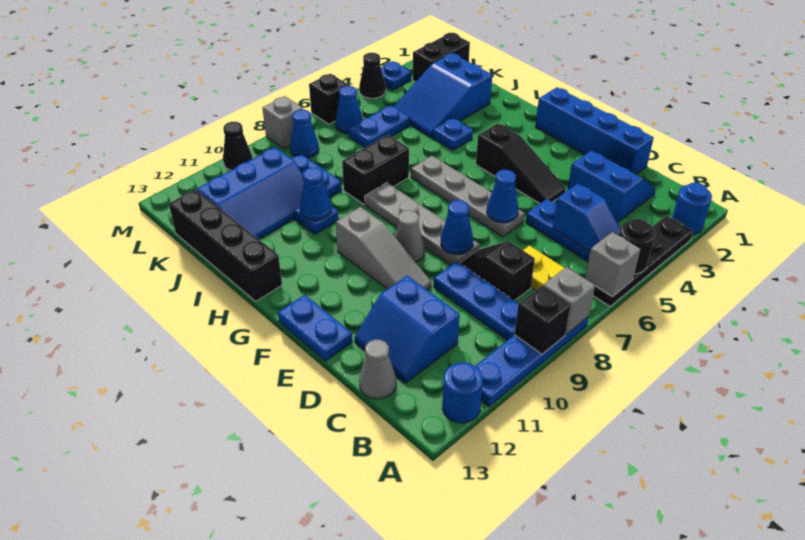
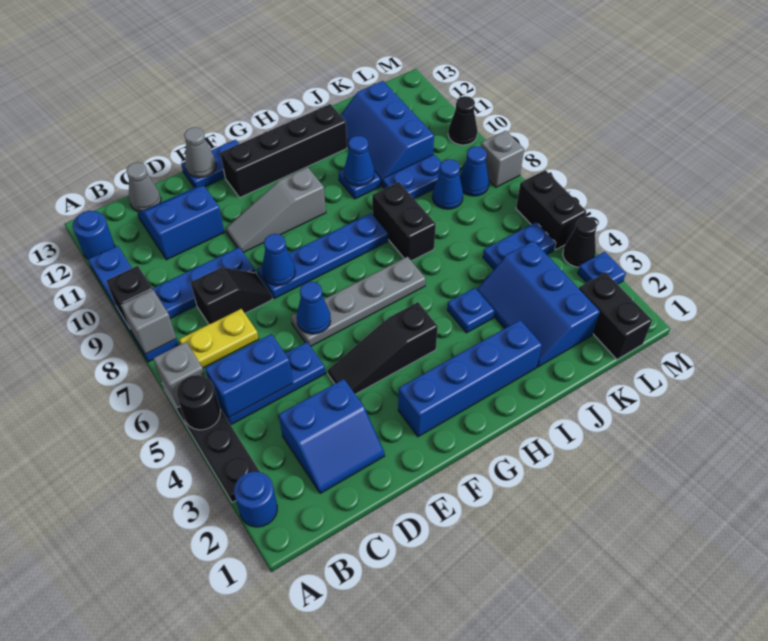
blue slope B5:C5 level 2 top C -> blue brick B5:C5 level 2
blue brick D1:G1 level 1 -> blue brick F2:I2 level 1
grey plate E8:H8 level 1 -> blue plate E8:H8 level 1
grey cone F9 level 1 -> grey cone E13 level 2
black brick H13:K13 level 1 -> black brick F12:I12 level 1
blue slope J2:K4 level 1 top 2 -> blue slope J2:K4 level 1 top K
blue plate K5:K6 level 1 -> blue plate K5:L5 level 1
blue cone L6 level 1 -> blue cone K8 level 1
black brick M6 level 1 -> black brick M5:M6 level 1

